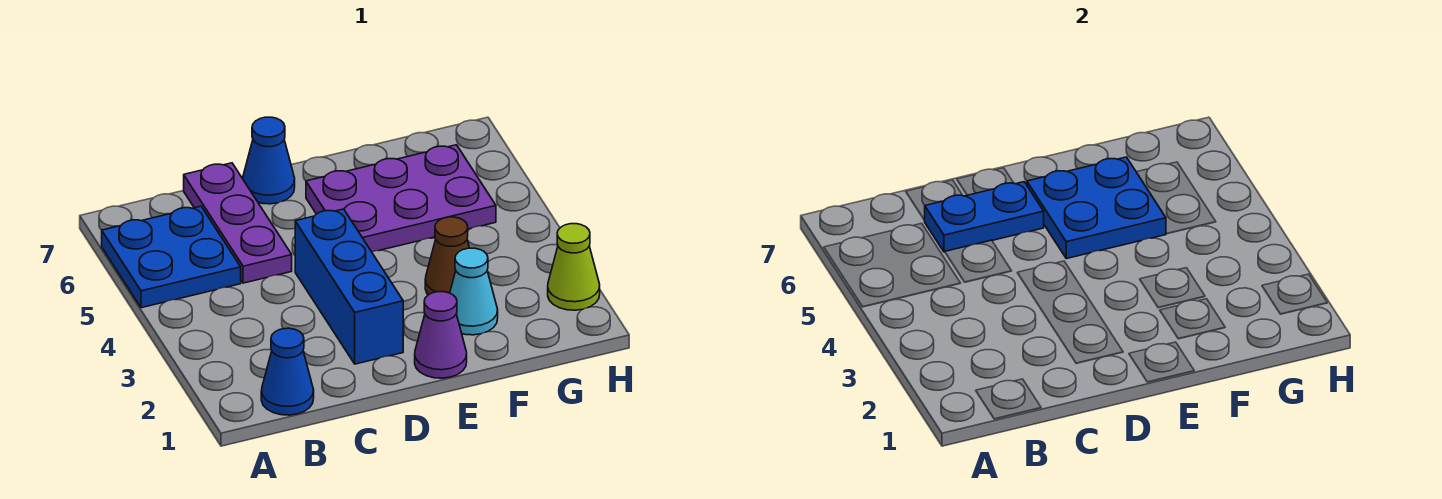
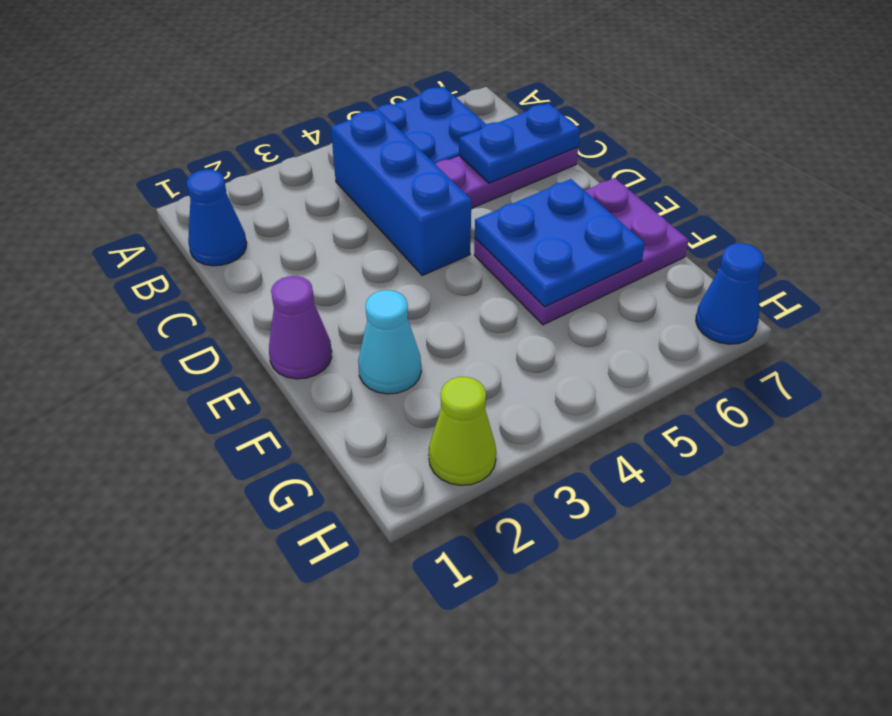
blue plate C6:D6 level 2 -> blue plate C6:C7 level 2
blue brick D2:D4 level 1 -> blue brick B4:D4 level 1
blue cone D7 level 1 -> blue cone H7 level 1
purple plate E5:G6 level 1 -> purple plate E5:F7 level 1
brown cone F3 level 1 -> none

